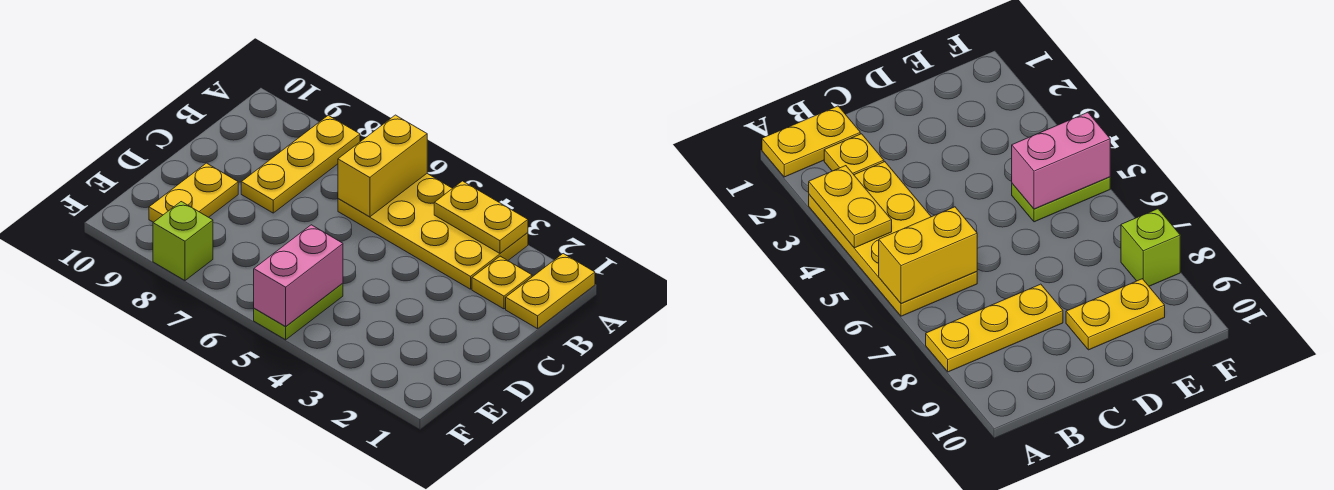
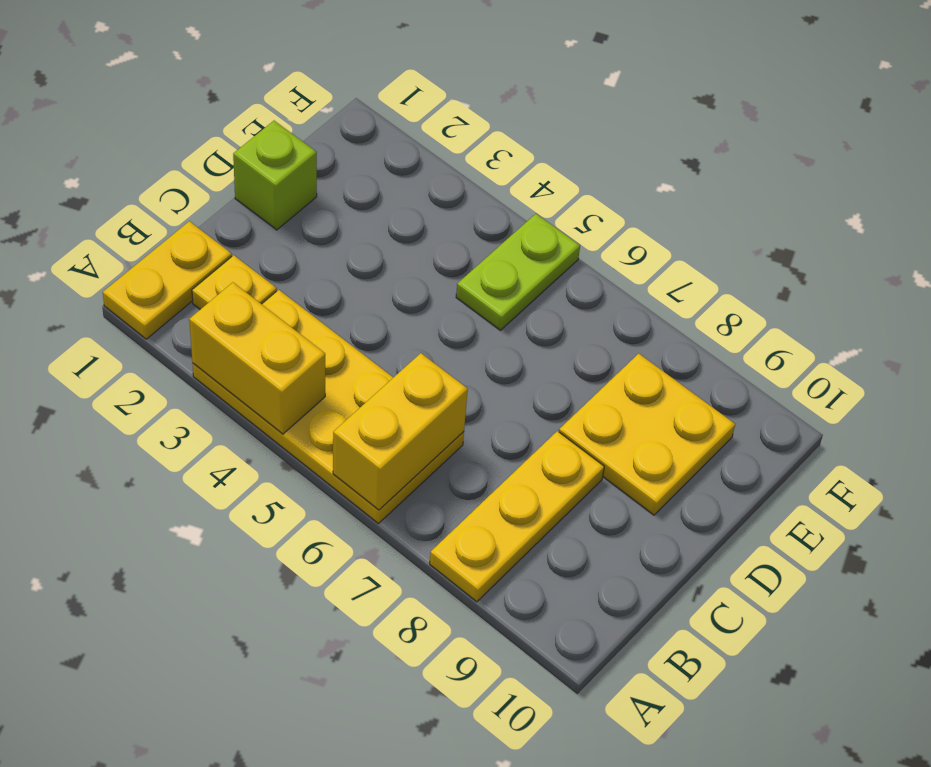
yellow plate A3:A4 level 2 -> yellow brick A3:A4 level 2
yellow plate D9:E9 level 1 -> yellow plate D8:E9 level 1
pink brick E5:F5 level 2 -> none
lime brick F8 level 1 -> lime brick D1 level 1

